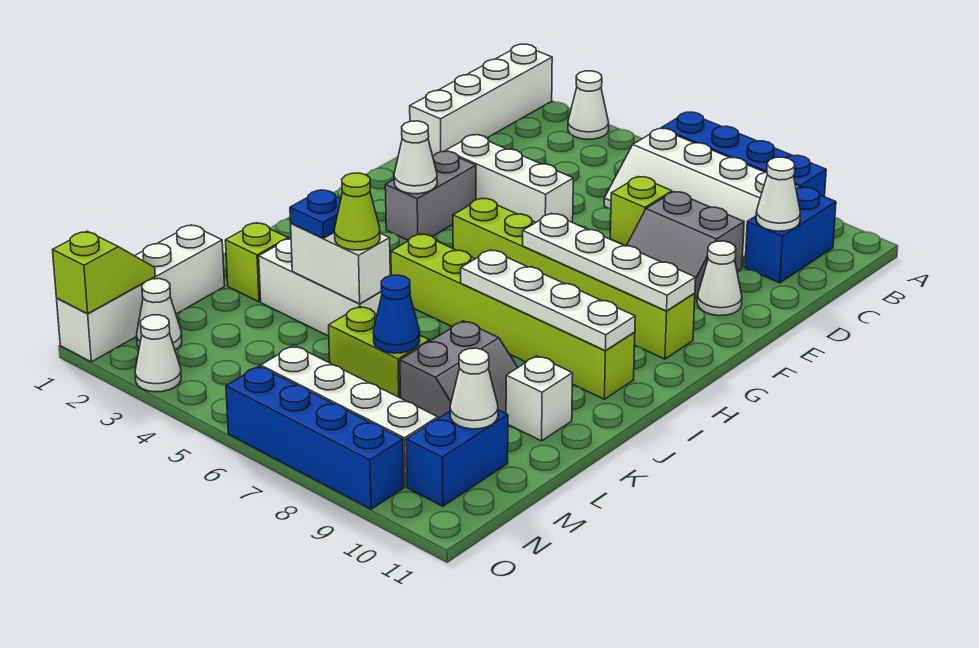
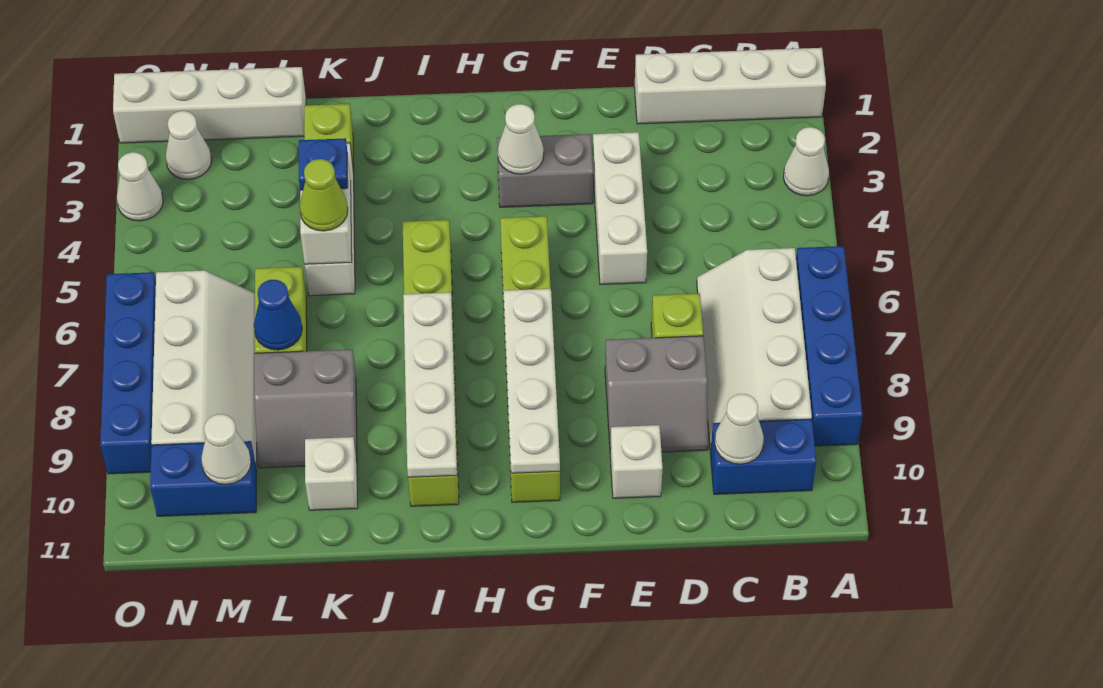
grey slope D8:E9 level 1 top D -> grey slope D8:E9 level 1 top 8
white cone E10 level 1 -> white brick E10 level 1
lime slope N1:O1 level 2 top O -> none

